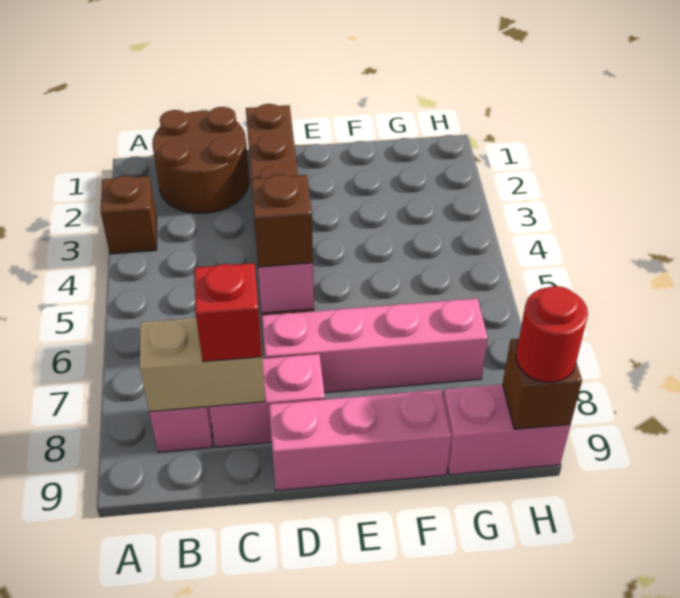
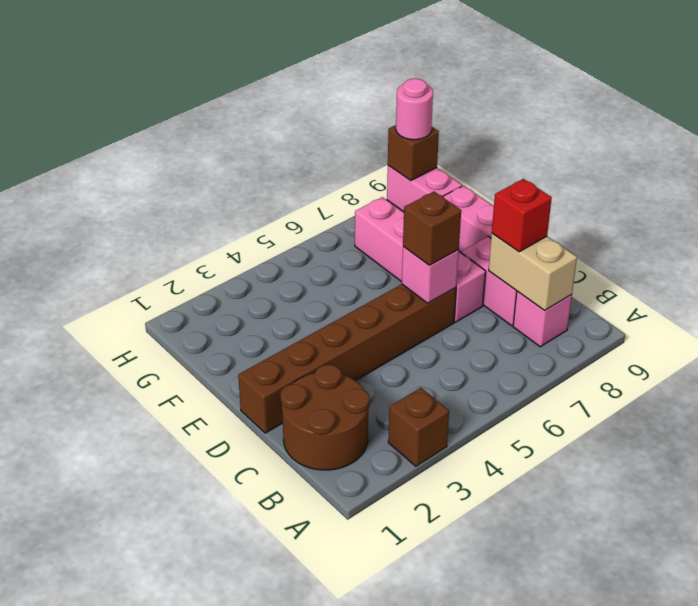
red round brick H9 level 3 -> pink round brick H9 level 3

